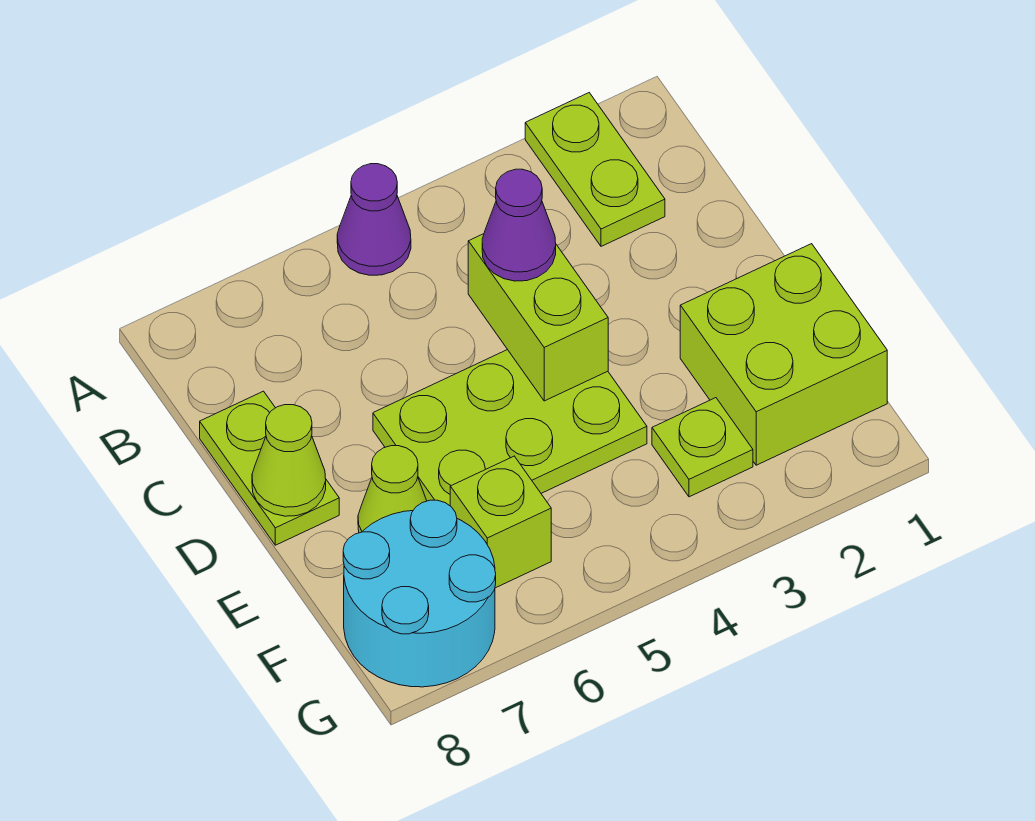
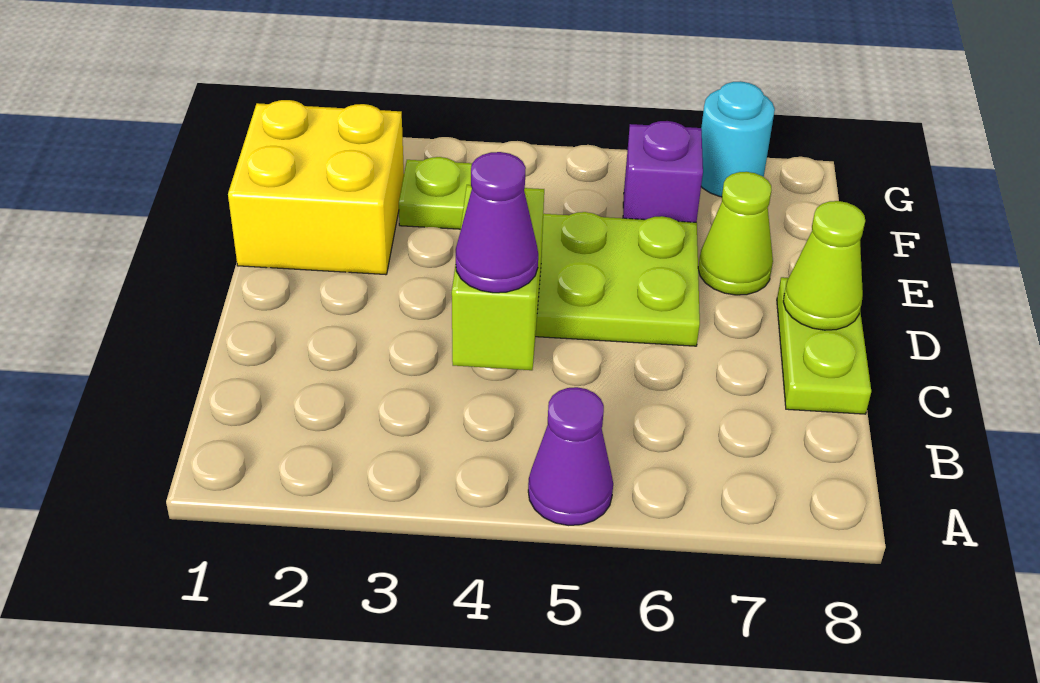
lime plate A2:B2 level 1 -> none
lime brick E1:F2 level 1 -> yellow brick E1:F2 level 1
lime brick F6 level 1 -> purple brick F6 level 1
cyan round brick F7:G8 level 1 -> cyan round brick G7 level 1

